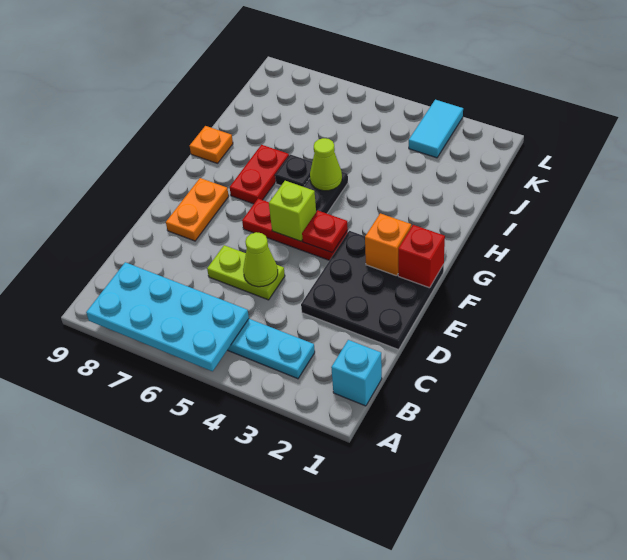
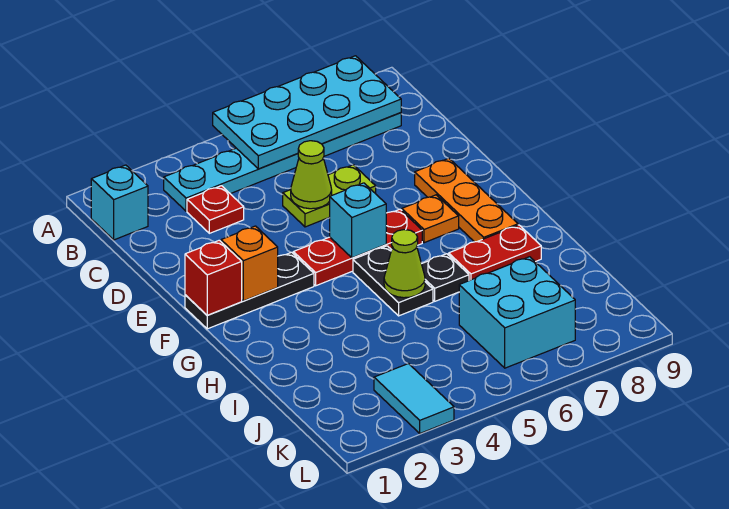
black plate D1:F3 level 1 -> black plate F1:F3 level 1
orange plate E8:F8 level 1 -> orange plate E8:G8 level 1
red plate F4 level 2 -> red plate C3 level 1
lime brick F5 level 2 -> cyan brick F5 level 2
red plate G7:H7 level 1 -> red plate H7:H8 level 1
orange plate H9 level 1 -> orange plate F7 level 1
none -> cyan brick J6:K7 level 1

